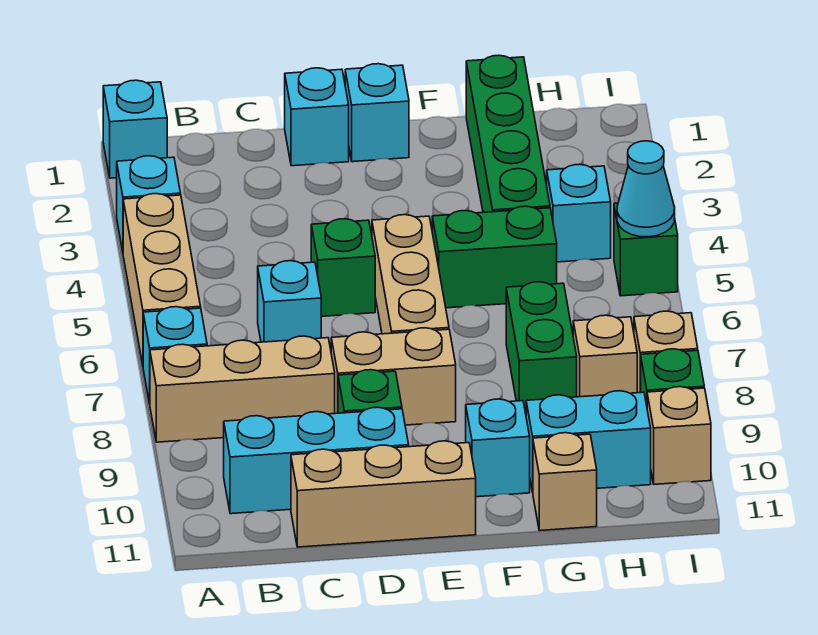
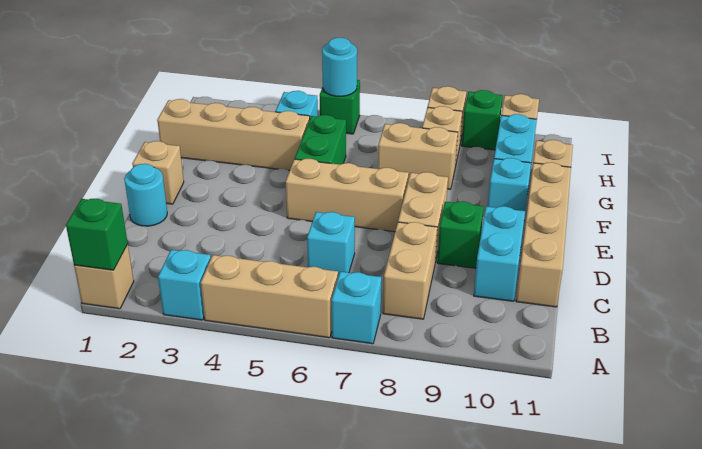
cyan brick A1 level 1 -> tan brick A1 level 1
tan brick A8:C8 level 1 -> tan brick B8:C8 level 1
cyan brick B10:D10 level 1 -> cyan brick C10:D10 level 1
tan brick C11:E11 level 1 -> tan brick C11:F11 level 1
cyan brick D1 level 1 -> cyan round brick D1 level 1
green brick D5 level 1 -> green brick A1 level 2
cyan brick E1 level 1 -> tan brick E1 level 1
green brick G1:G4 level 1 -> tan brick G1:G4 level 1
green brick G7:G8 level 1 -> tan brick G7:G8 level 1
cyan cone I5 level 2 -> cyan round brick I5 level 2

